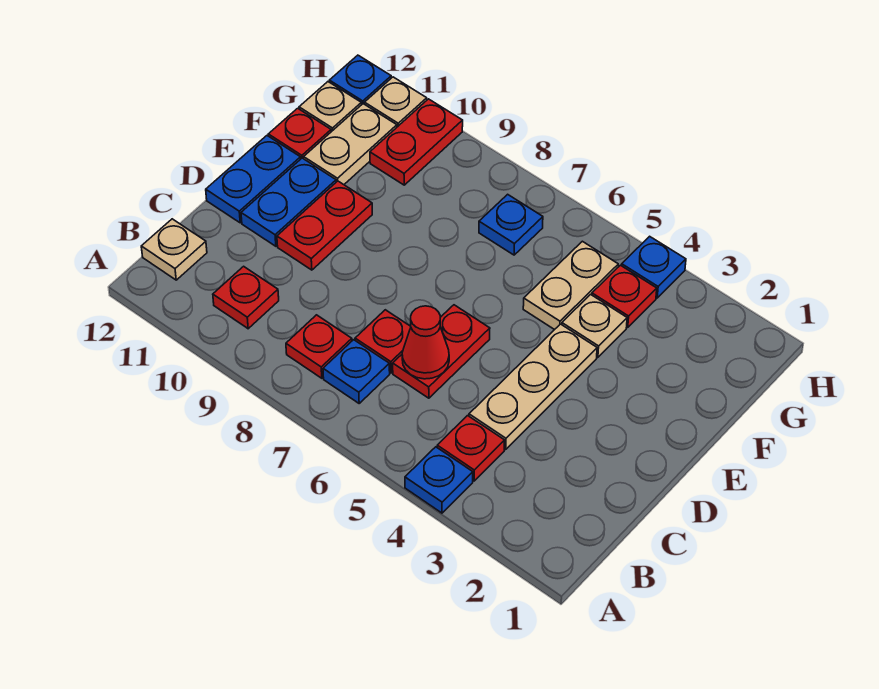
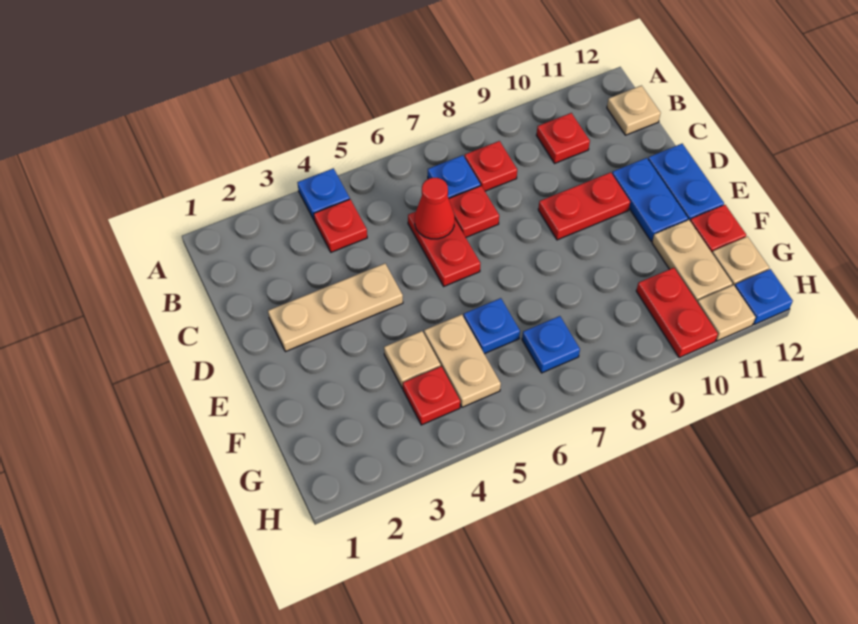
tan plate C4:E4 level 1 -> tan plate D2:D4 level 1
red plate D10:E10 level 1 -> red plate D9:D10 level 1
blue plate H4 level 1 -> blue plate F6 level 1

